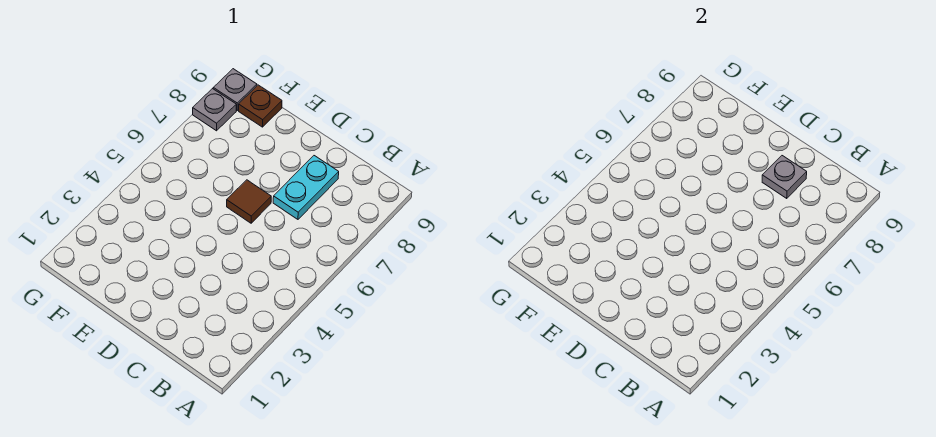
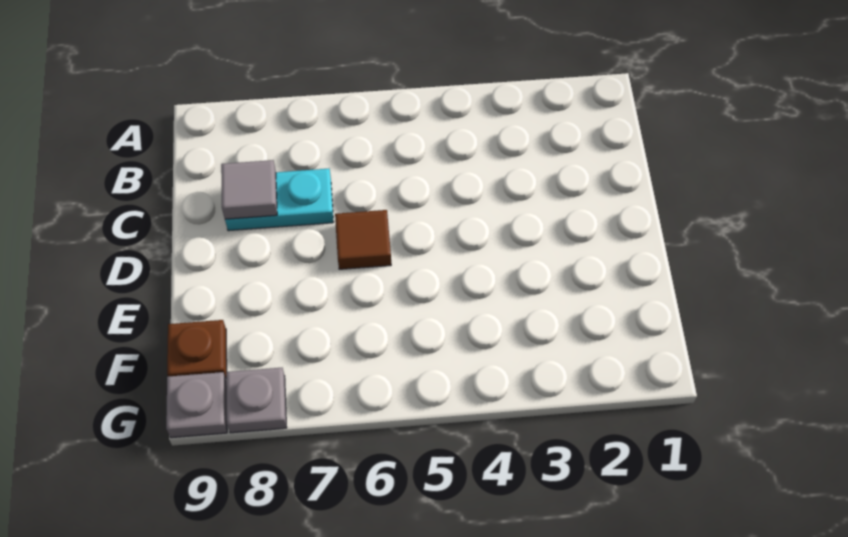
grey plate C8 level 2 -> grey tile C8 level 2

